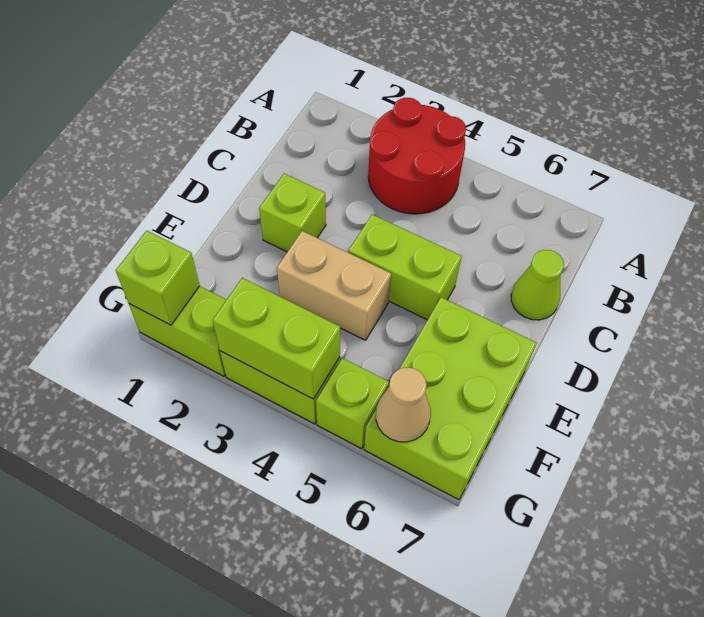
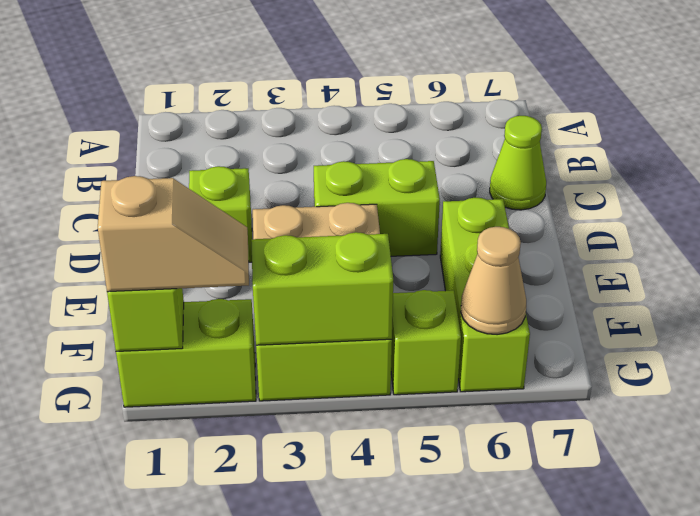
red round brick A3:B4 level 1 -> none
lime brick E6:G7 level 1 -> lime brick E6:G6 level 1
none -> tan slope G1:G2 level 3 top 1

